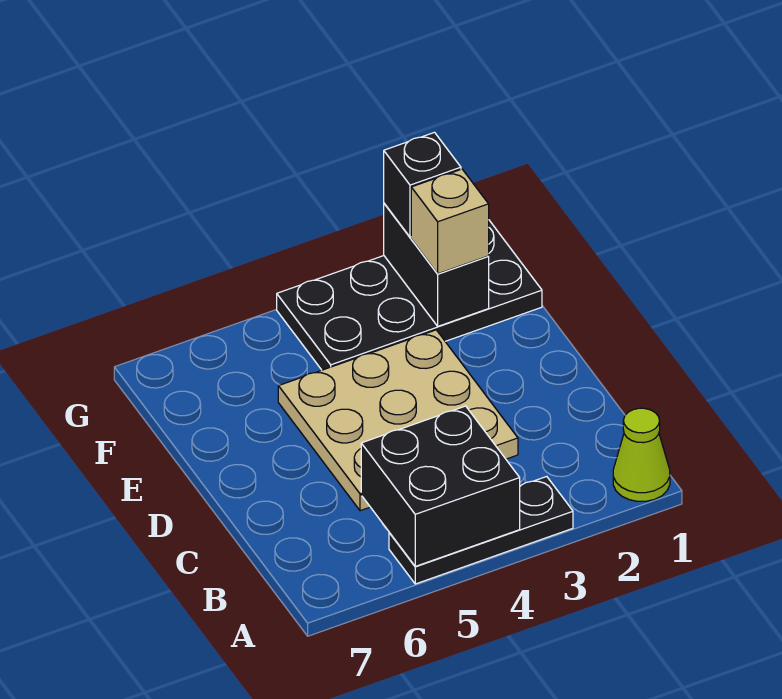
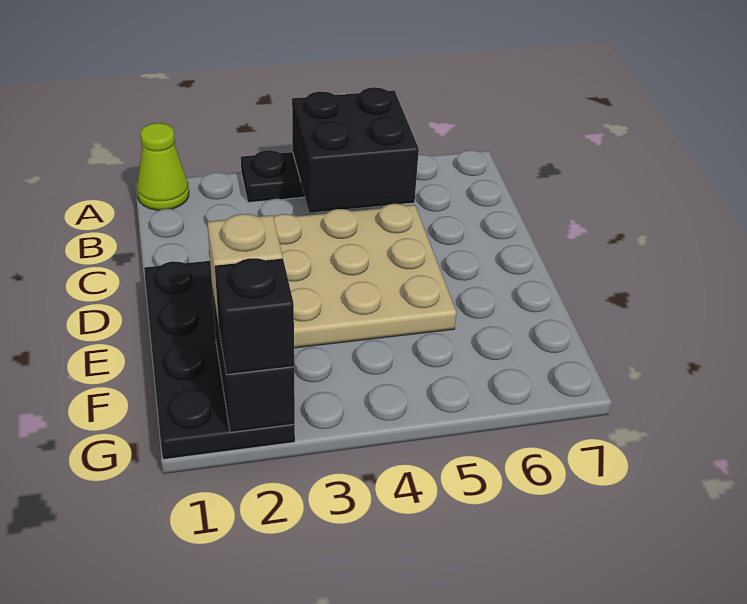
black plate F1:G4 level 1 -> black plate D1:G2 level 1

